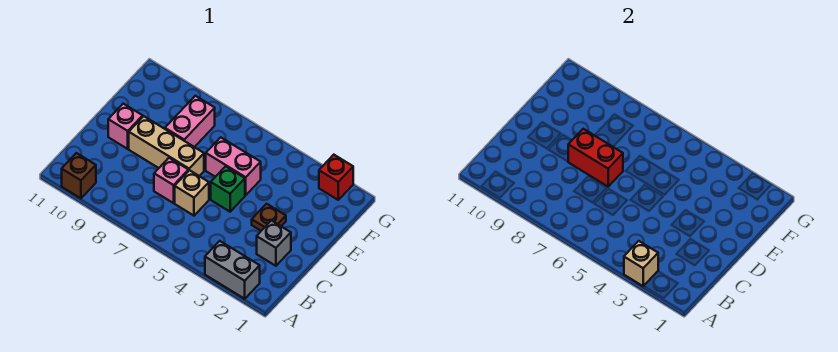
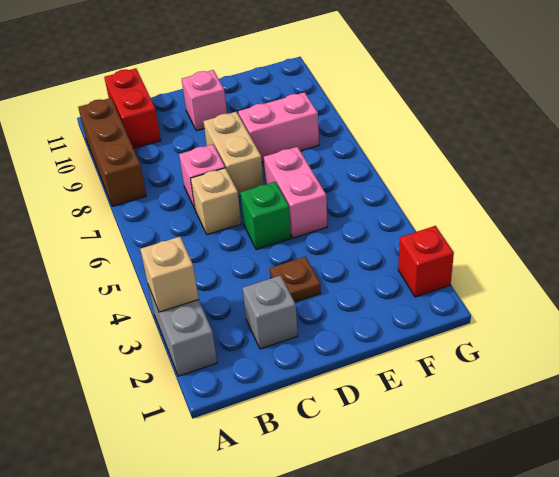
brown brick A10 level 1 -> brown brick A8:A10 level 1
tan brick D7:D9 level 1 -> tan brick D7:D8 level 1
red brick D7:D8 level 2 -> red brick B10:B11 level 1

